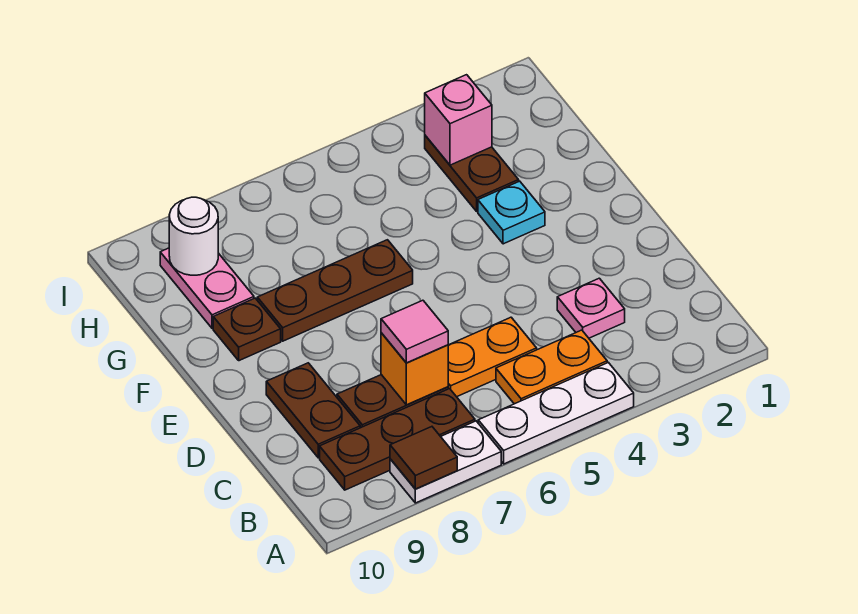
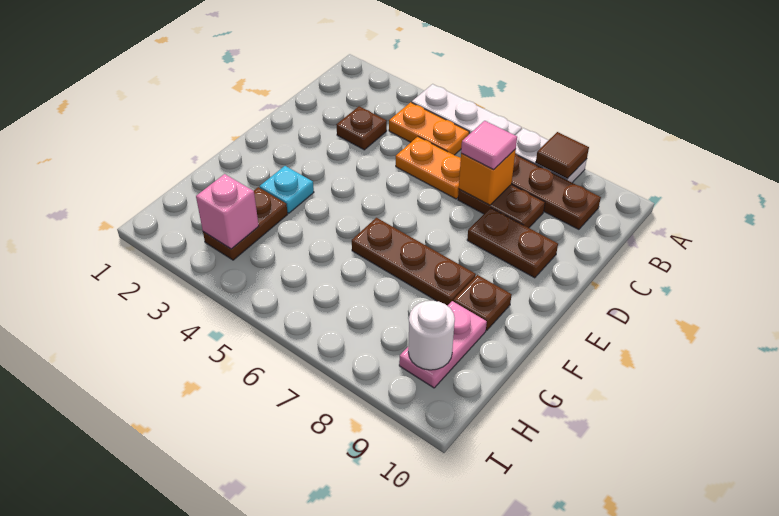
pink plate C3 level 1 -> brown plate C3 level 1
brown plate C9:D9 level 1 -> brown plate D8:D9 level 1

